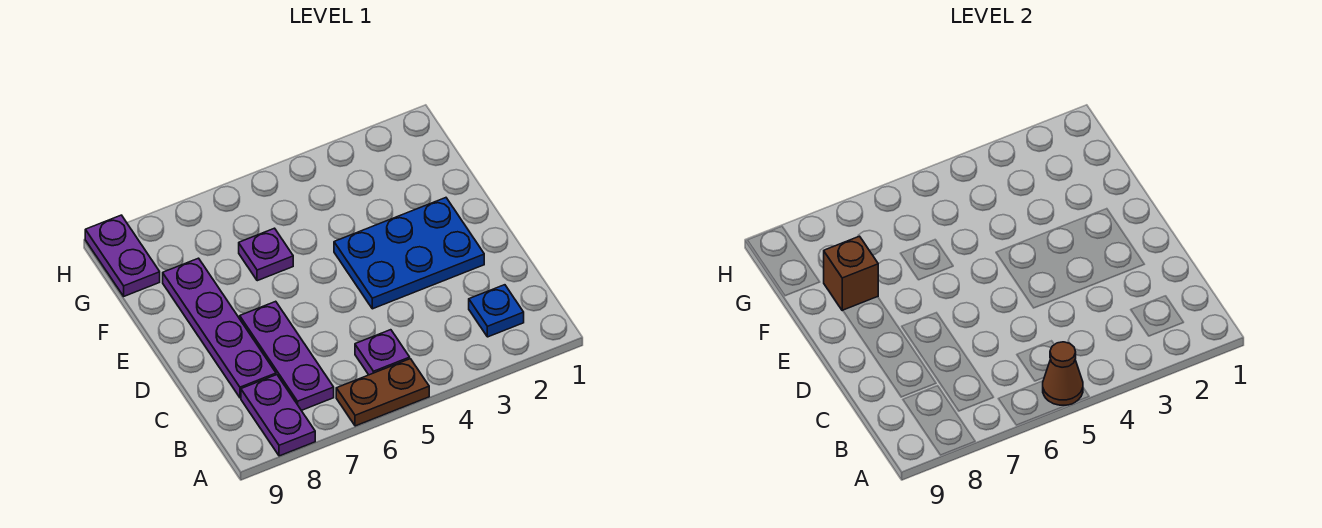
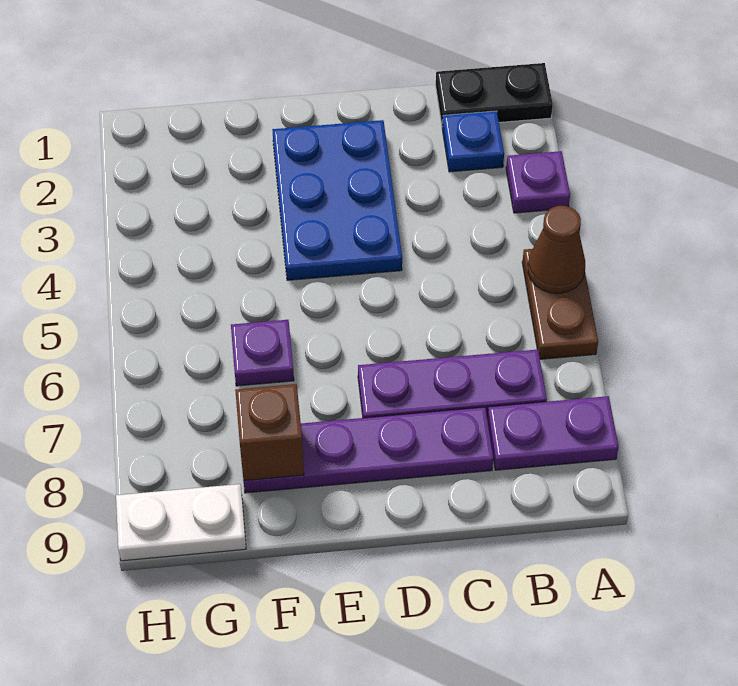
none -> black plate A1:B1 level 1
purple plate B5 level 1 -> purple plate A3 level 1
purple plate G9:H9 level 1 -> white plate G9:H9 level 1

